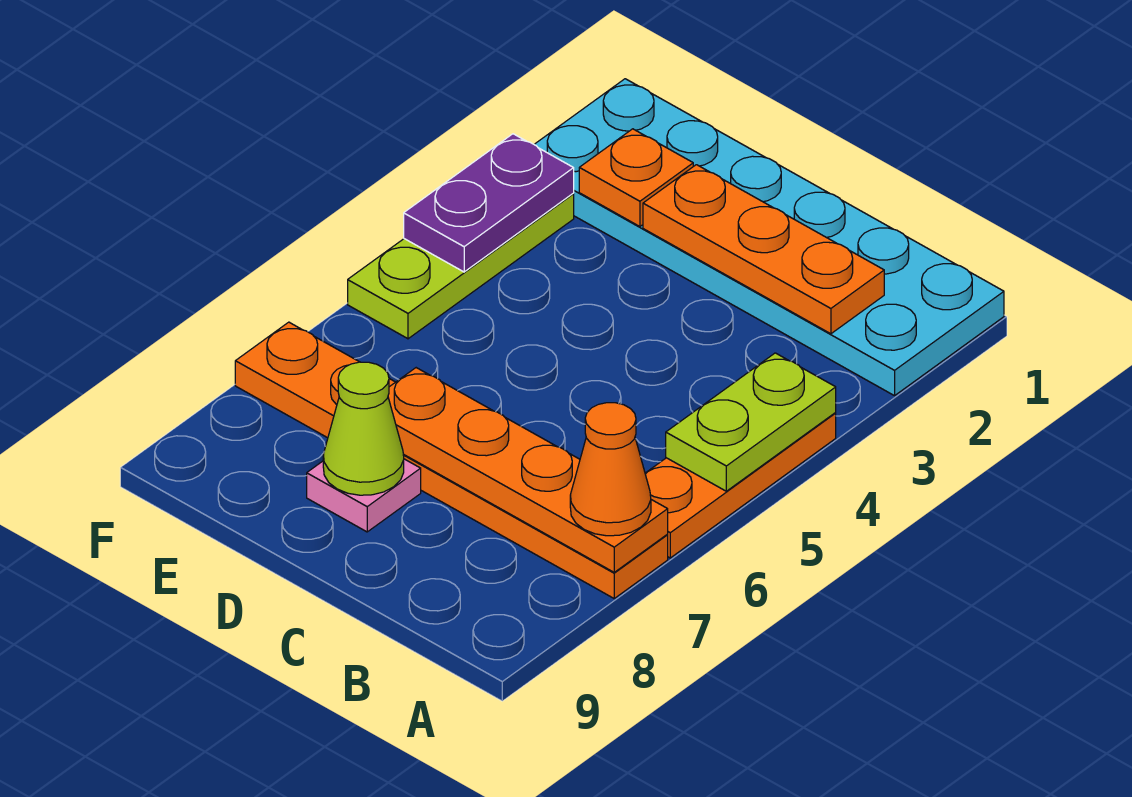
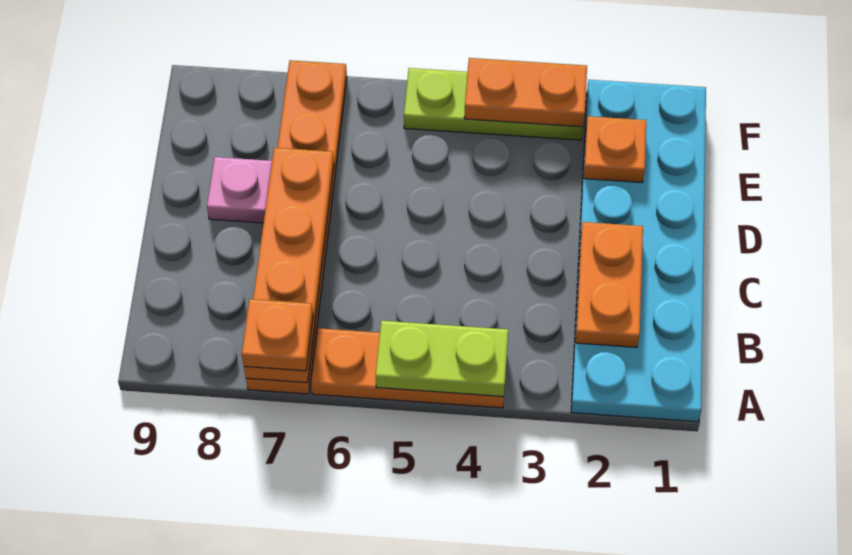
orange cone A7 level 3 -> orange plate A7 level 3
orange plate B2:D2 level 2 -> orange plate B2:C2 level 2
lime cone D8 level 2 -> none
purple plate F3:F4 level 2 -> orange plate F3:F4 level 2

